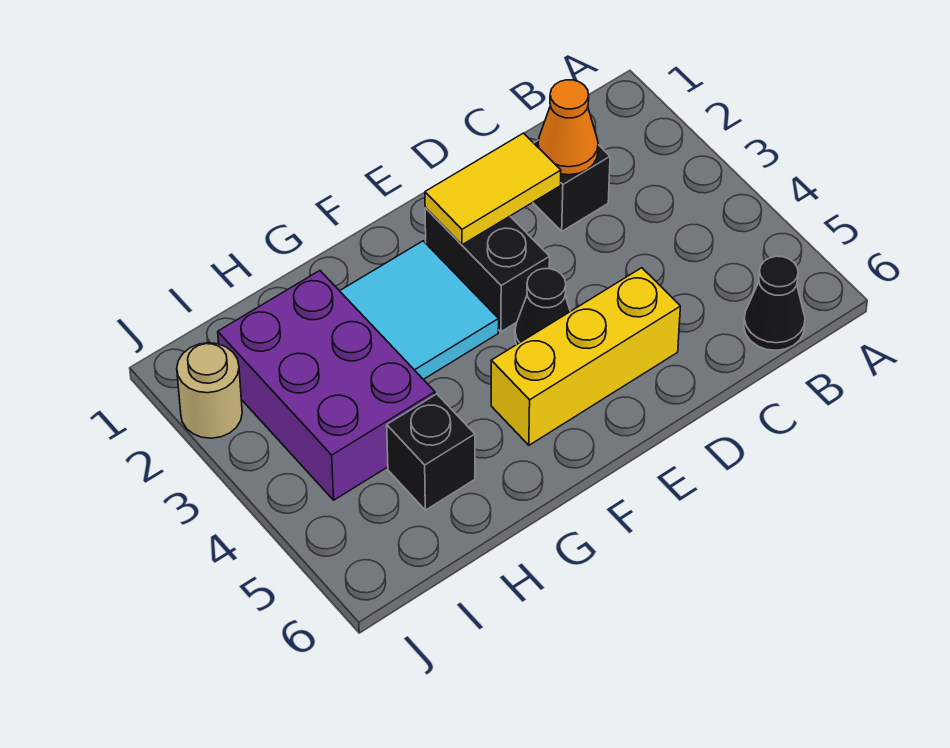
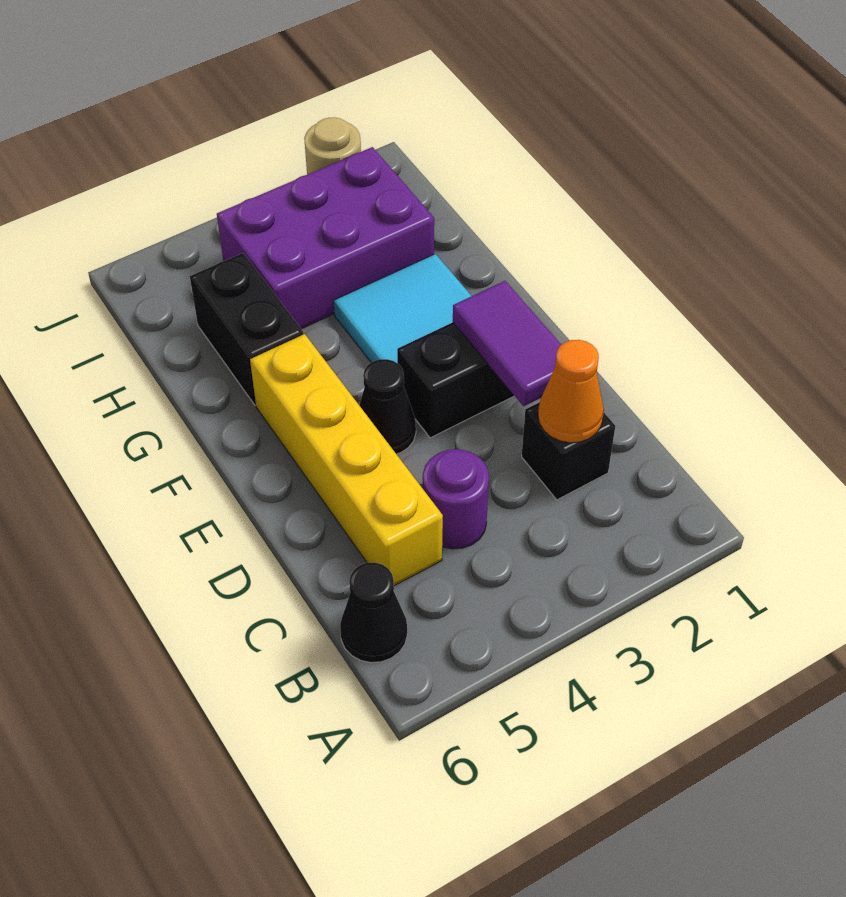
none -> purple round brick C4 level 1
yellow tile D2:E2 level 2 -> purple tile D2:E2 level 2
yellow brick D5:F5 level 1 -> yellow brick C5:F5 level 1
black brick H5 level 1 -> black brick G5:H5 level 1

